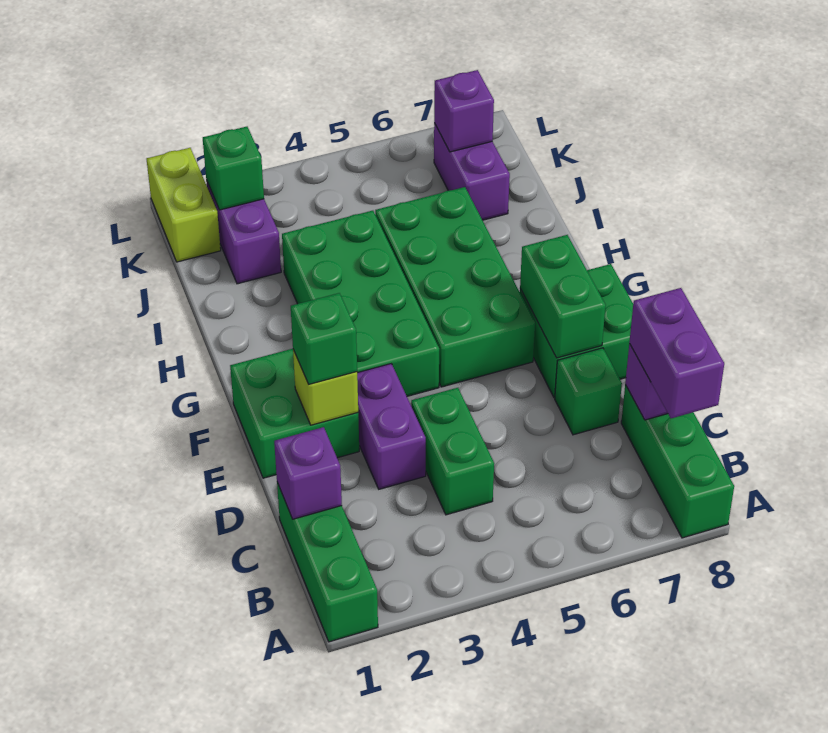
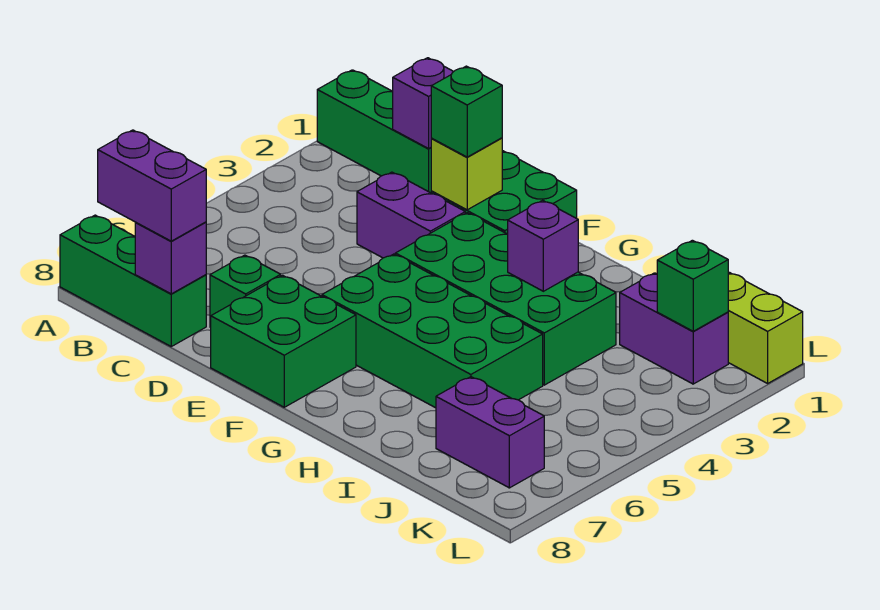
green brick C4:D4 level 1 -> none
green brick E7:F7 level 2 -> none
purple brick K7 level 2 -> purple brick H3 level 2

